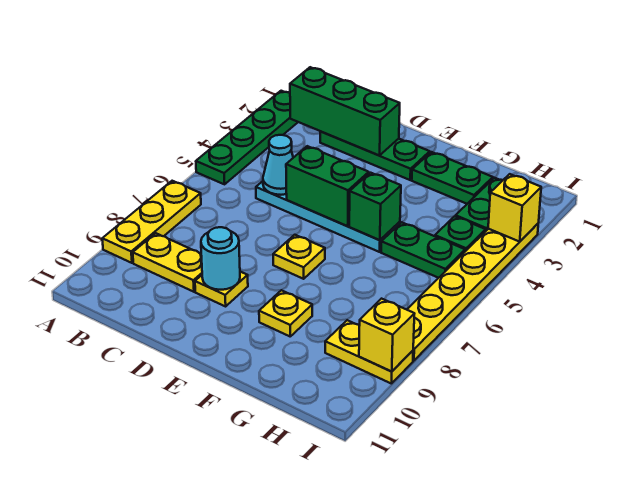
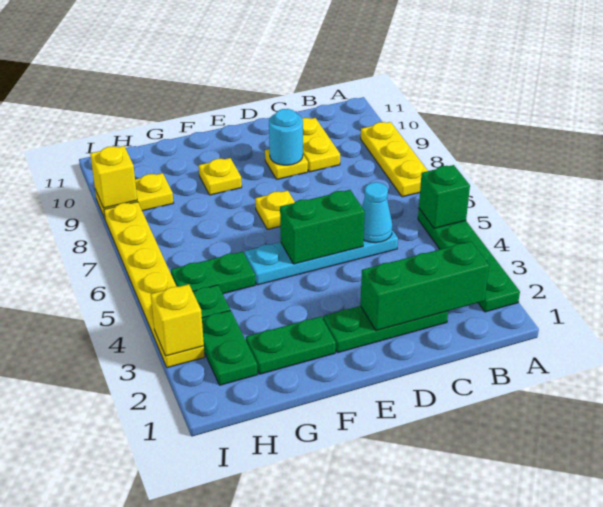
yellow plate B9:C9 level 1 -> yellow plate C9:C10 level 1
green brick F5 level 2 -> green brick A5 level 2

